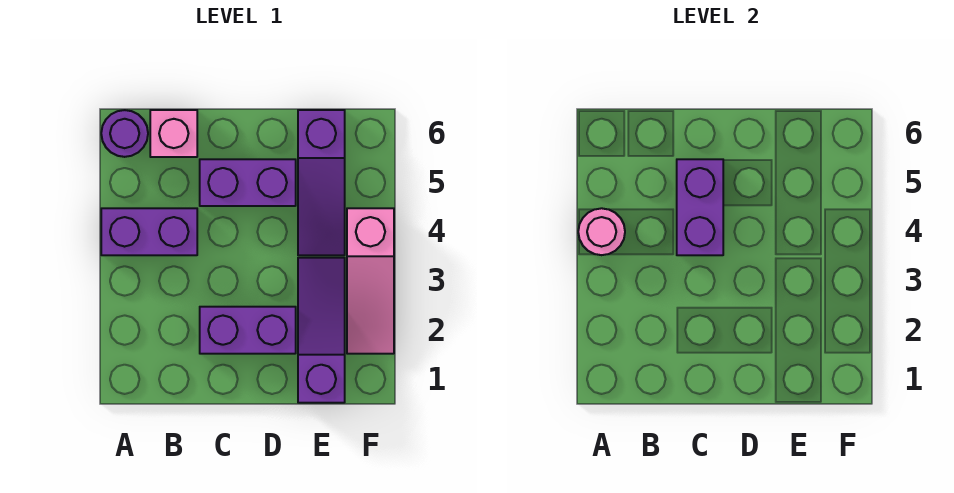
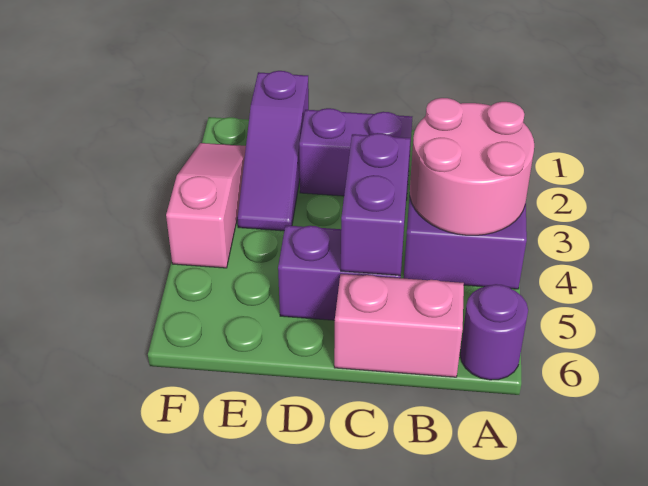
pink round brick A4 level 2 -> pink round brick A3:B4 level 2
pink brick B6 level 1 -> pink brick B6:C6 level 1
purple slope E4:E6 level 1 top 6 -> none

